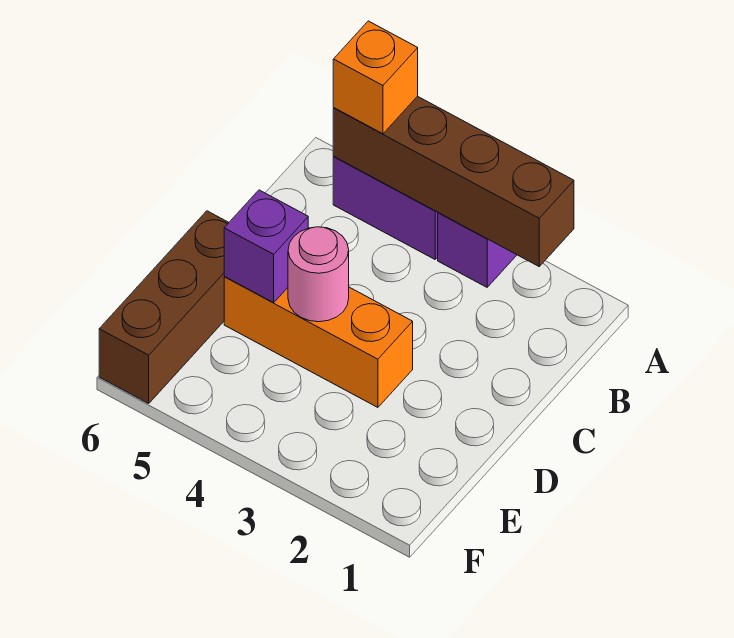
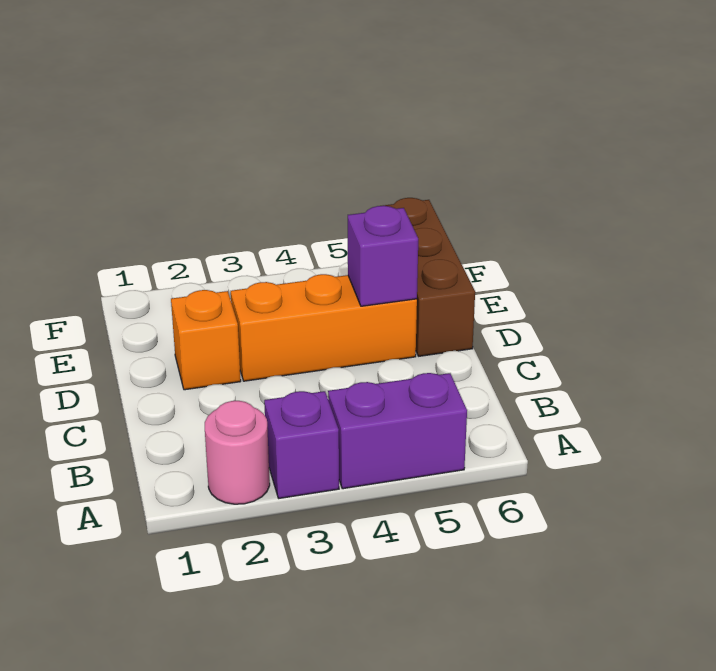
brown brick A2:A5 level 2 -> none
orange brick A5 level 3 -> orange brick D2 level 1
pink round brick D4 level 2 -> pink round brick A2 level 1

